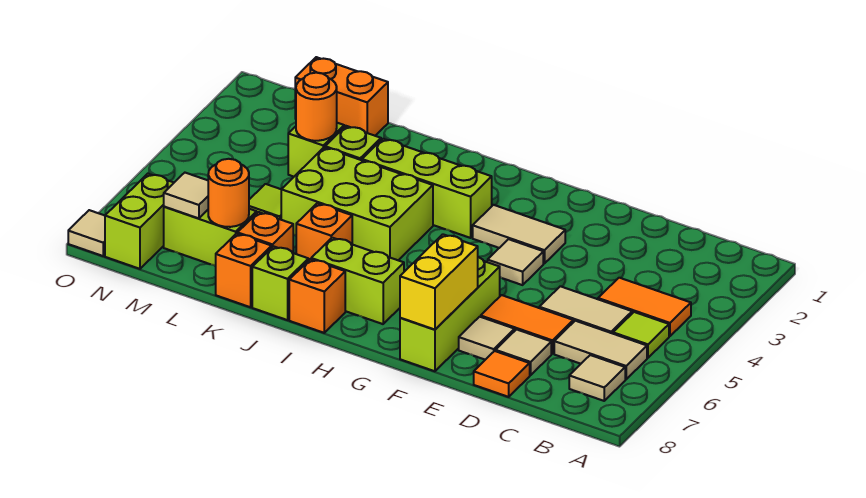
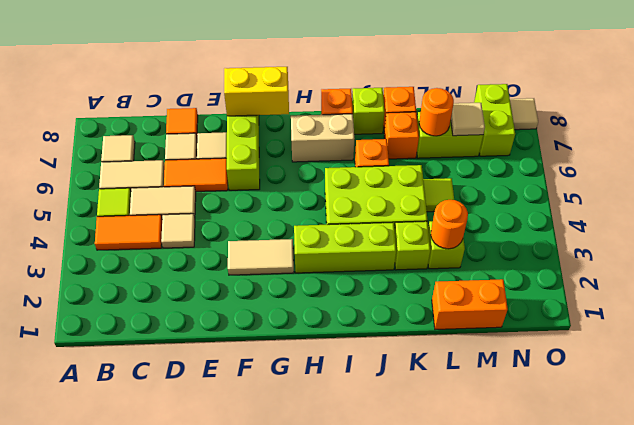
tan tile F4 level 1 -> tan tile D4 level 1
yellow brick F7:F8 level 2 -> yellow brick F8:G8 level 2
lime brick H7:I7 level 1 -> tan brick H7:I7 level 1

